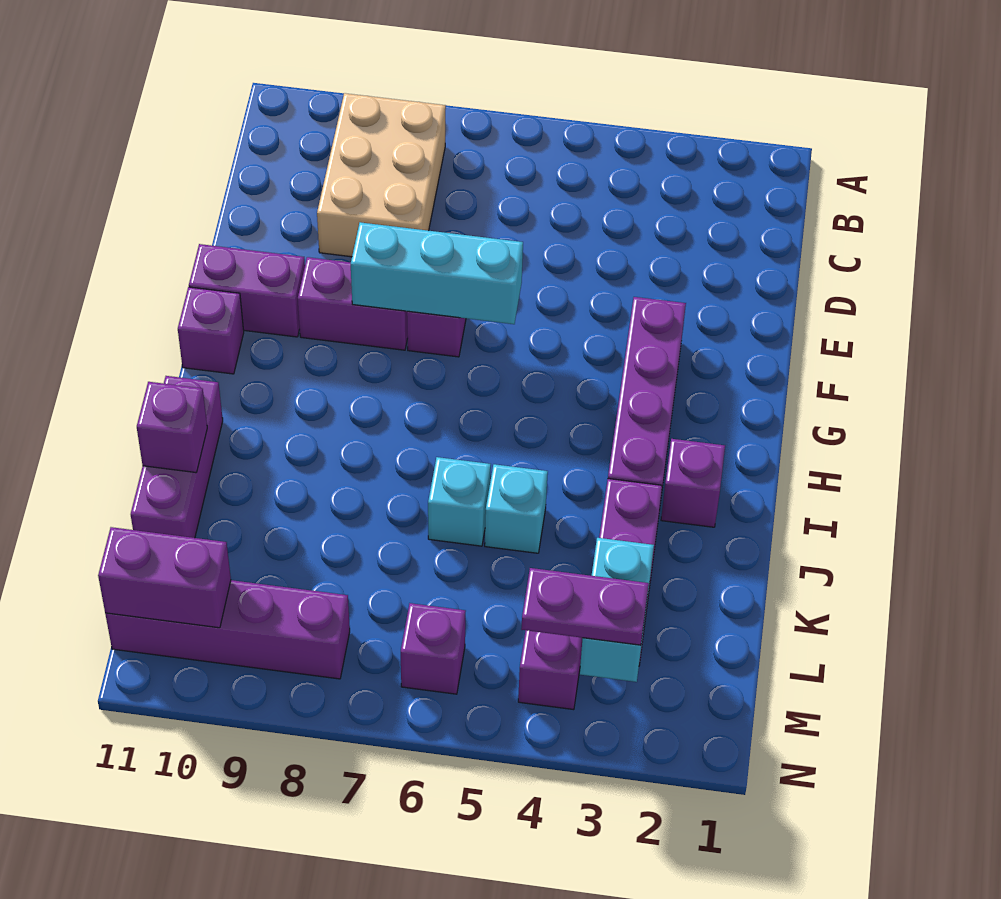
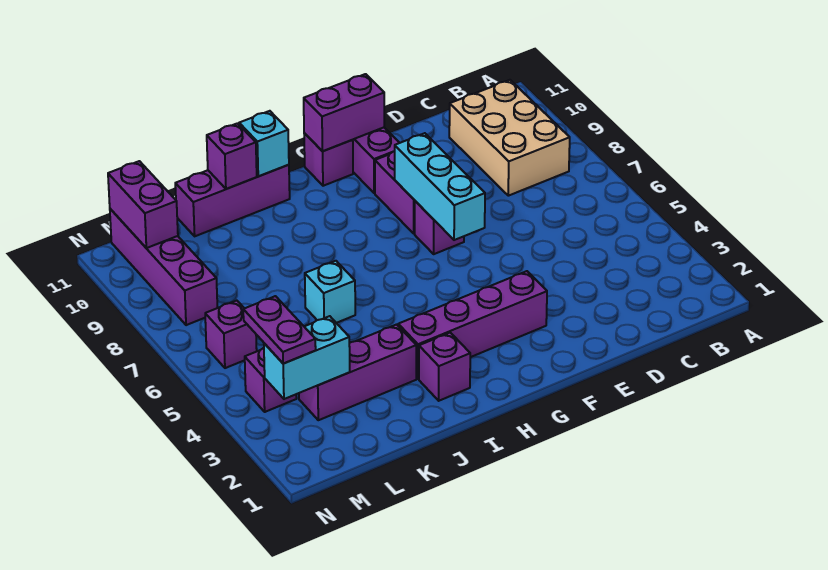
tan brick B8:D9 level 1 -> tan brick B8:C10 level 1
none -> purple brick F11:G11 level 2
cyan brick J5 level 1 -> cyan brick I11 level 2

